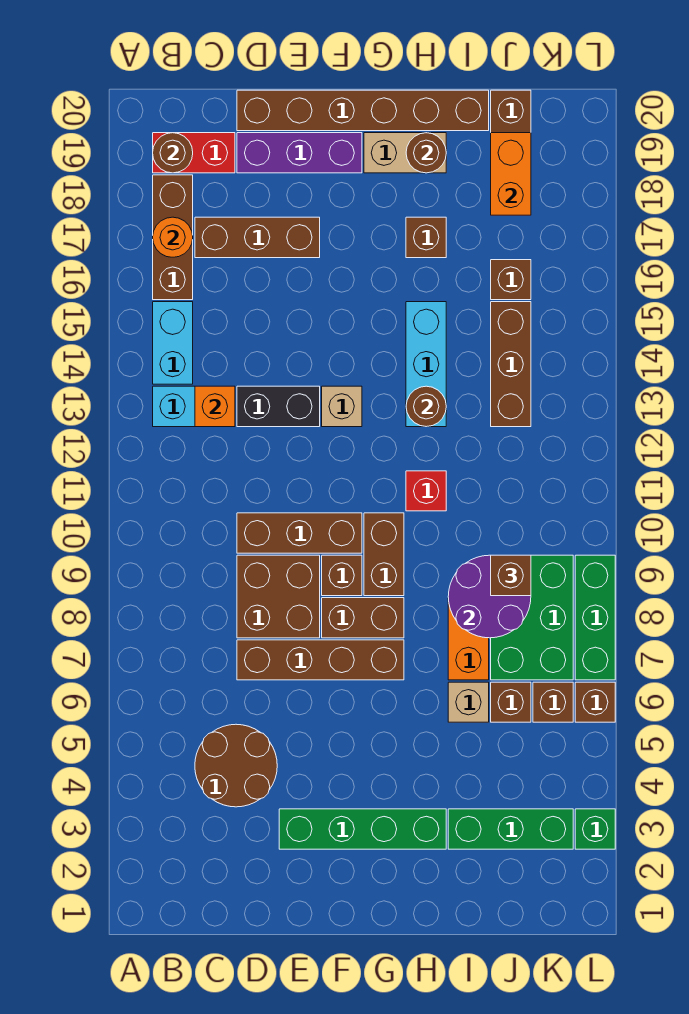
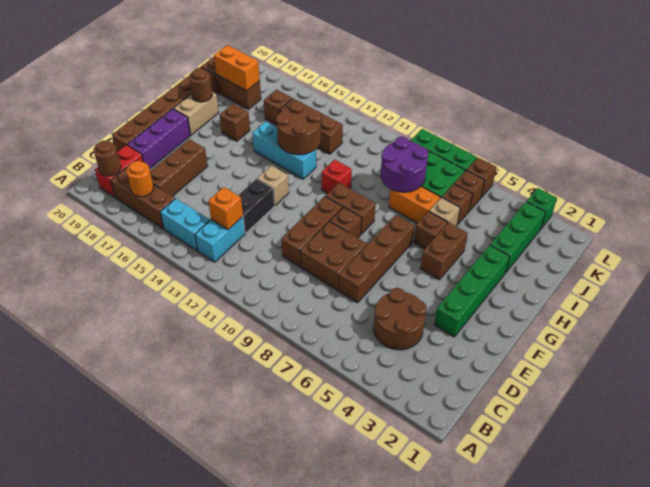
brown brick F8:G8 level 1 -> brown brick G5:H5 level 1
brown round brick H13 level 2 -> brown round brick H13:I14 level 2
brown brick J9 level 3 -> brown brick H6 level 1

